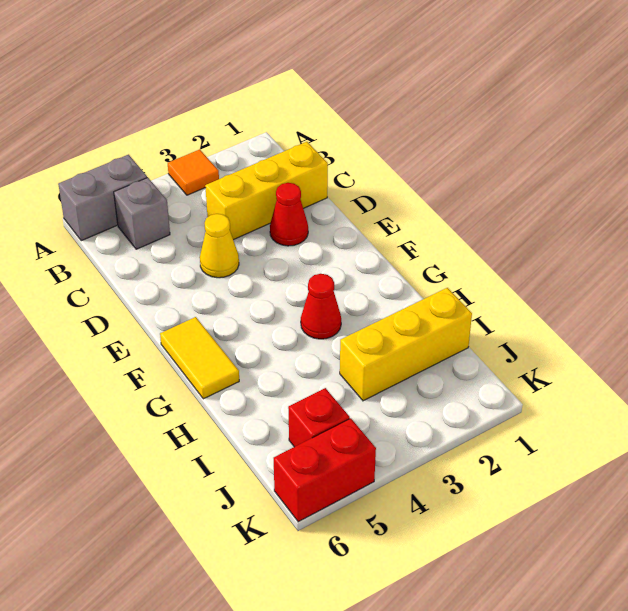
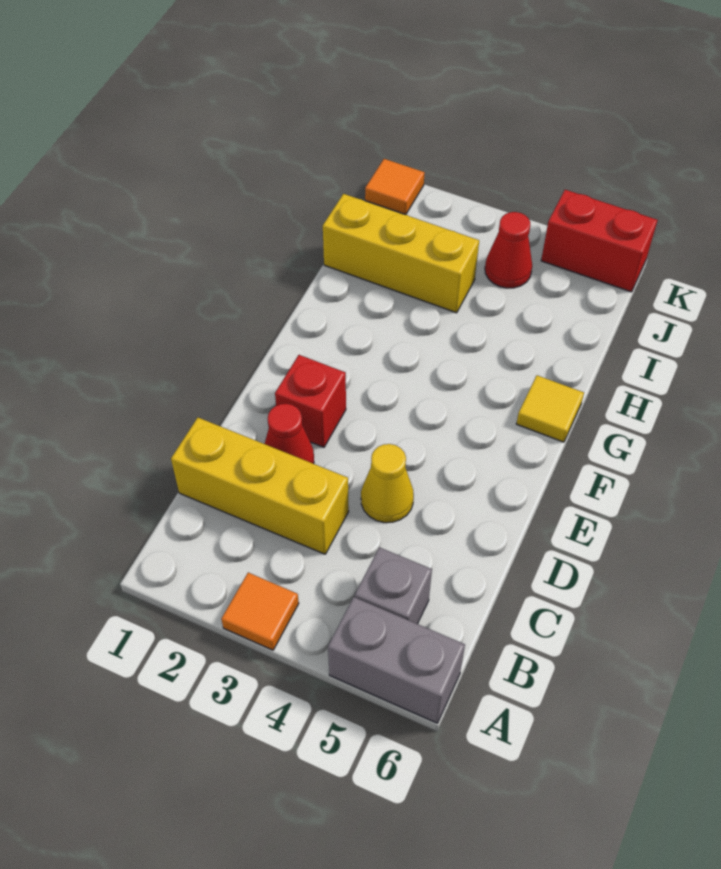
yellow tile F6:G6 level 1 -> yellow tile G6 level 1
red cone G3 level 1 -> red cone J4 level 1
red brick J5 level 1 -> red brick E2 level 1
none -> orange tile K1 level 1

